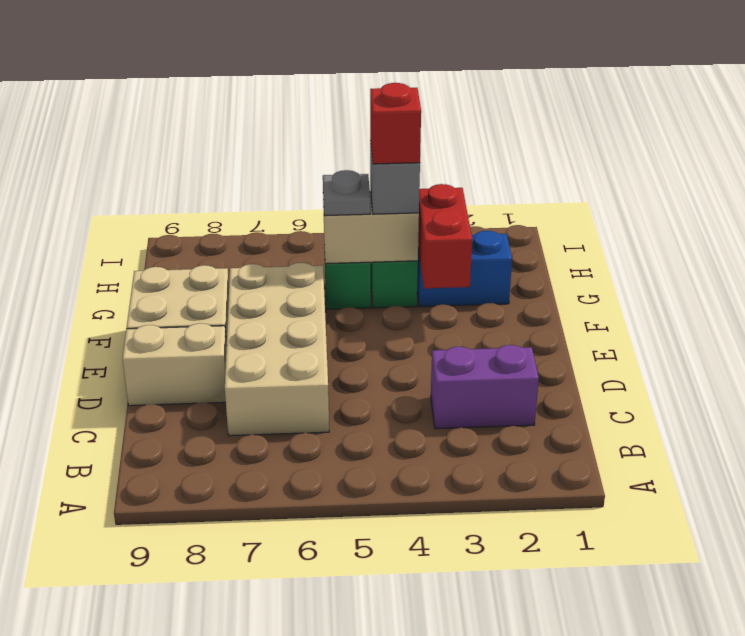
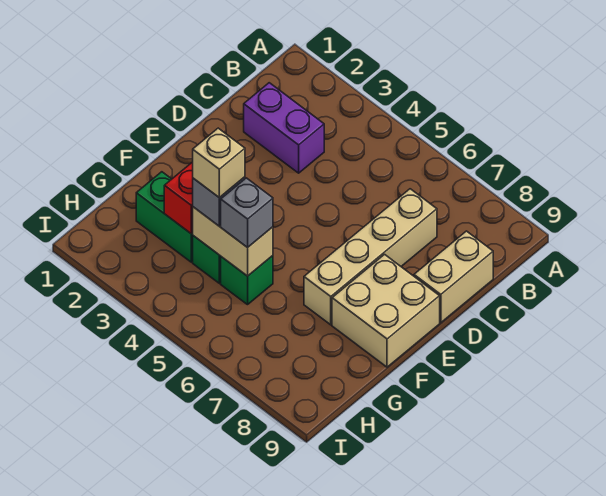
tan brick C6:F7 level 1 -> tan brick C7:F7 level 1
tan brick D8:D9 level 1 -> tan brick C9:D9 level 1
blue brick G2:G3 level 1 -> green brick G2:G3 level 1
red brick G4 level 4 -> tan brick G4 level 4
grey plate G5 level 3 -> grey brick G5 level 3

